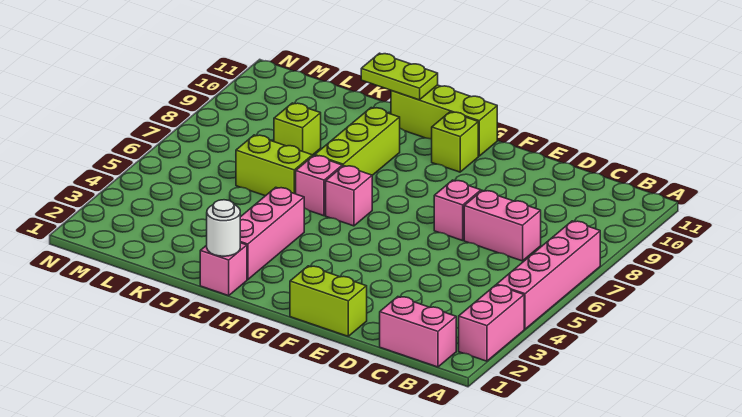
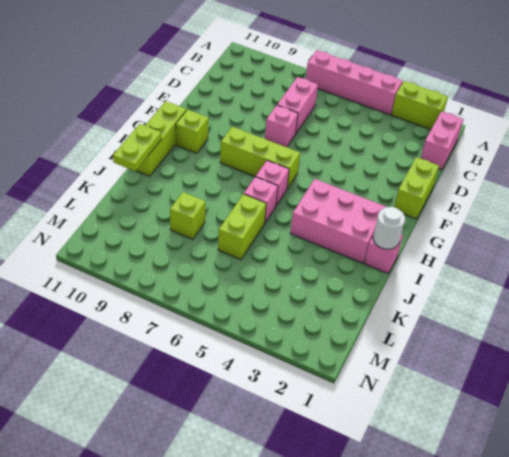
pink brick A2:A3 level 1 -> lime brick A2:A3 level 1
pink brick I2:I4 level 1 -> pink brick H2:I4 level 1
lime brick I7:I9 level 1 -> lime brick G6:G8 level 1

